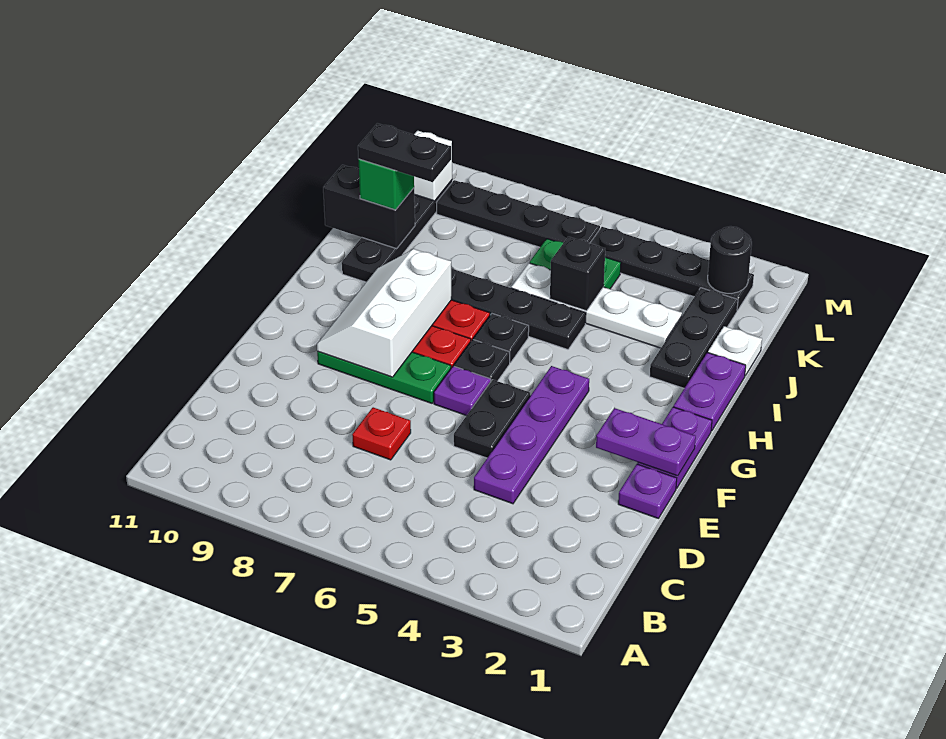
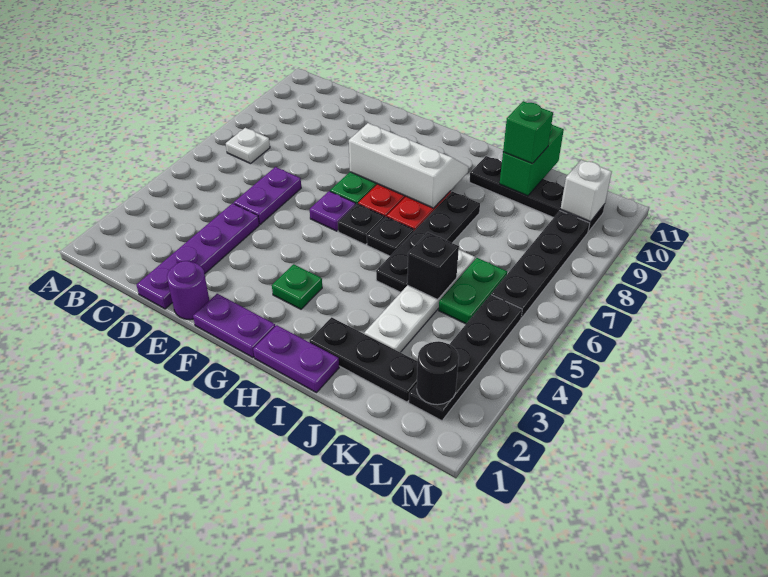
purple plate D4:G4 level 1 -> purple plate D1:D4 level 1
red plate D7 level 1 -> none
purple plate E1 level 1 -> purple round brick E1 level 1
black plate E5:F5 level 1 -> none
purple plate F1:F2 level 2 -> purple plate D5:D6 level 1
none -> green plate G3 level 1
white plate J1 level 1 -> white plate B7 level 1
black plate J9:J10 level 4 -> none
black brick J10:J11 level 2 -> green brick J10:J11 level 2

